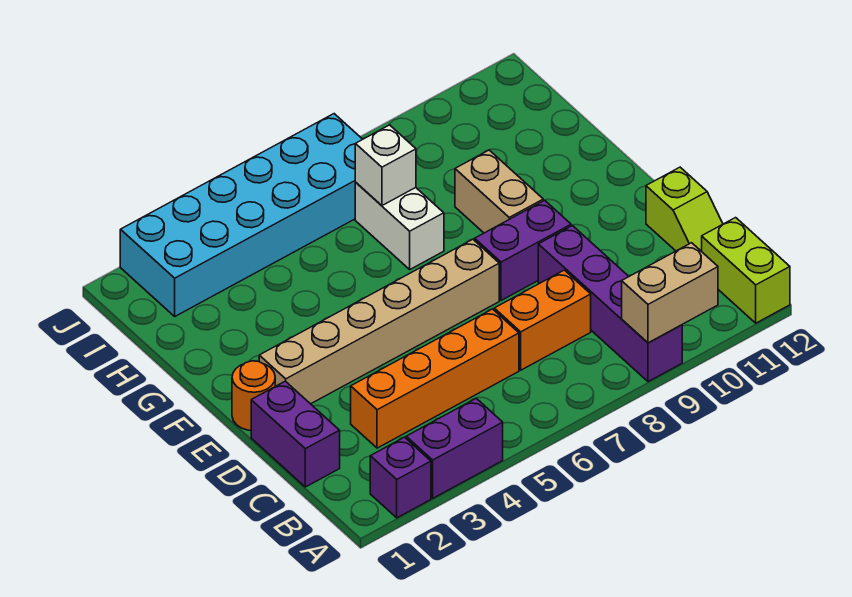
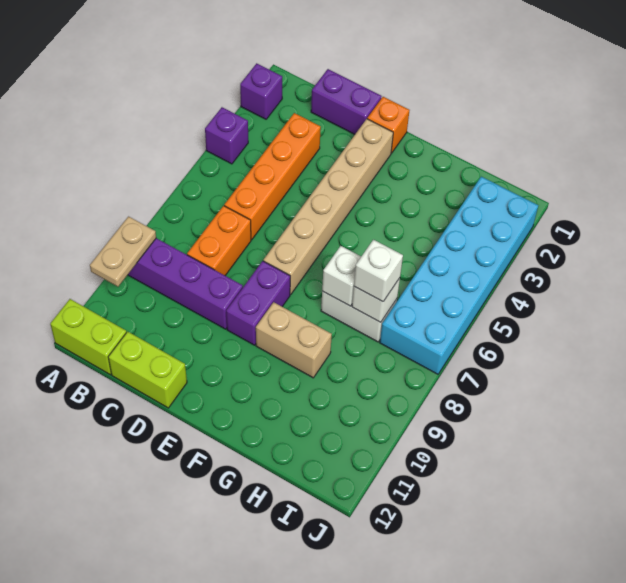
purple brick A3:A4 level 1 -> purple brick A4 level 1
tan brick A9:A10 level 2 -> tan plate A9:A10 level 2
lime slope C12:D12 level 1 top D -> lime brick C12:D12 level 1
orange round brick E1 level 1 -> orange brick E1 level 1
none -> white brick G7 level 2
none -> white brick H7 level 3

